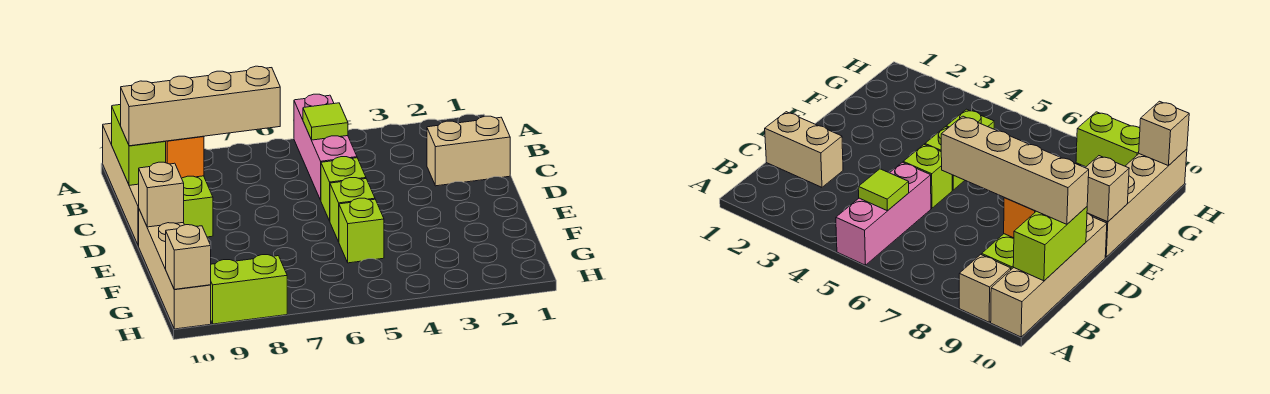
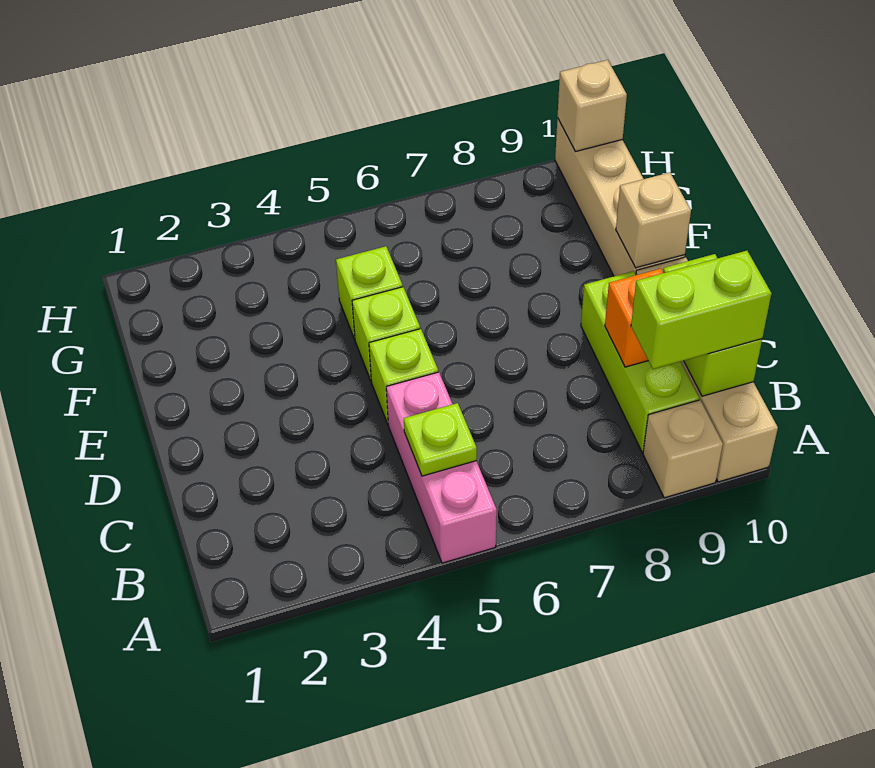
lime tile B5 level 2 -> lime plate B5 level 2
tan brick C1:C2 level 1 -> none
tan brick C7:C10 level 3 -> none
lime brick H8:H9 level 1 -> lime brick B9:B10 level 3

